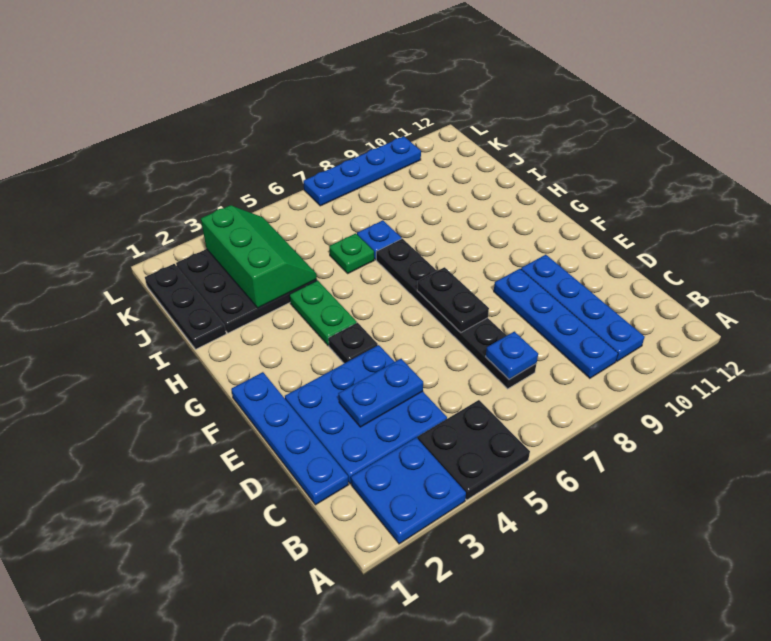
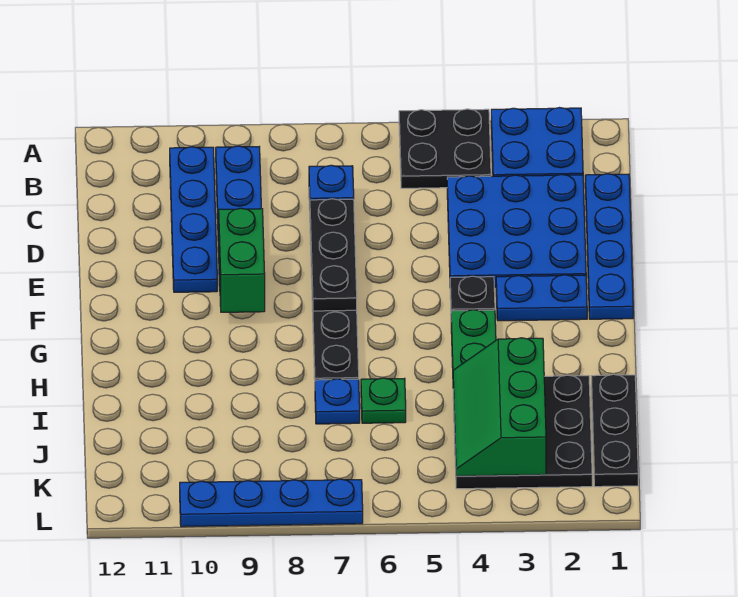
blue plate D3:D4 level 2 -> blue plate F2:F3 level 1
black plate E7:F7 level 2 -> black plate D7:F7 level 2
none -> green brick E9:F9 level 2

